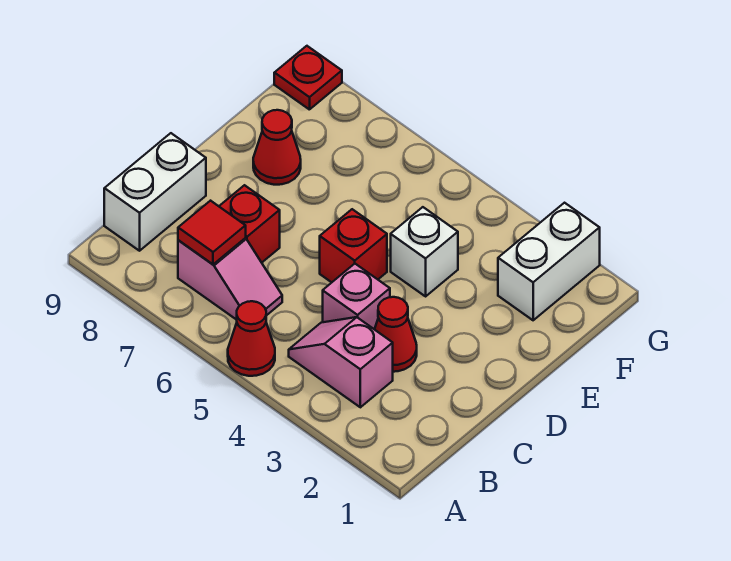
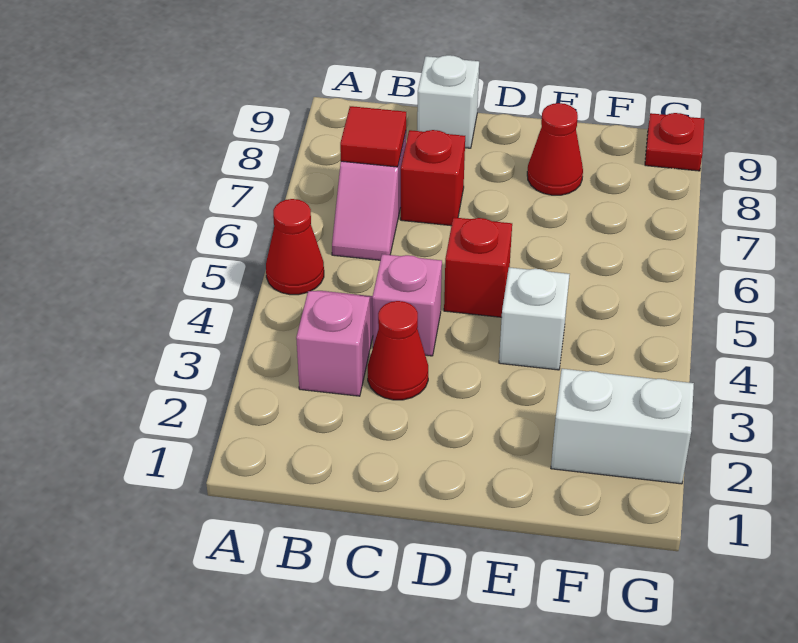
white brick B9:C9 level 1 -> white brick C9 level 1

